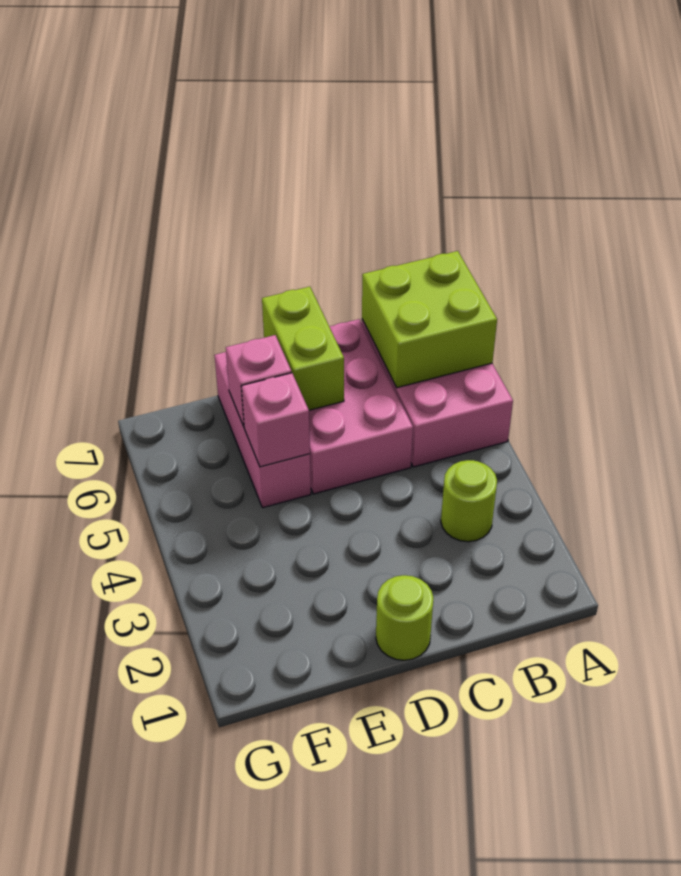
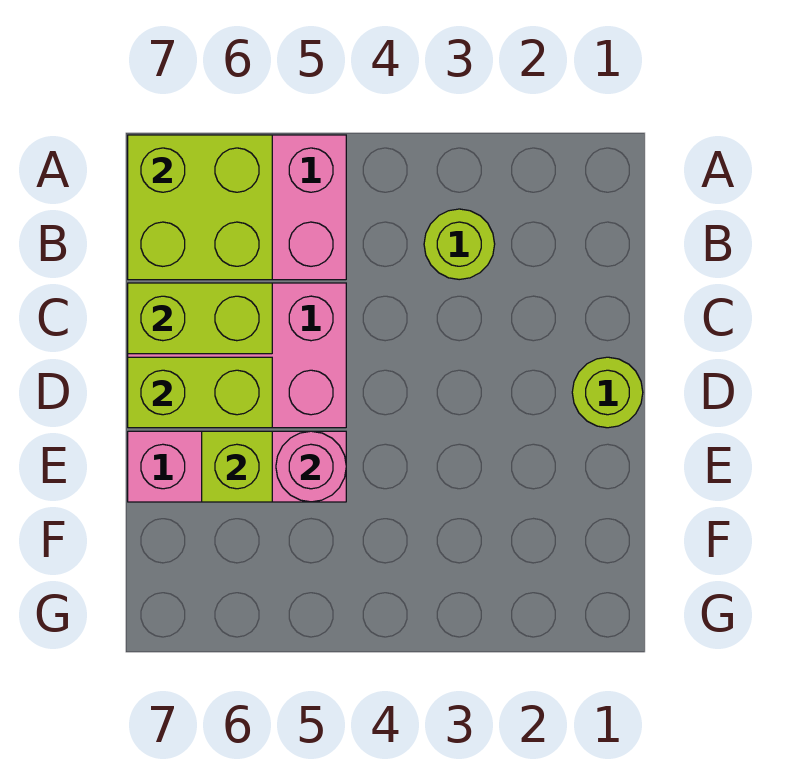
none -> lime brick C6:C7 level 2
pink brick E5 level 2 -> pink round brick E5 level 2
pink brick E6 level 2 -> lime brick E6 level 2

